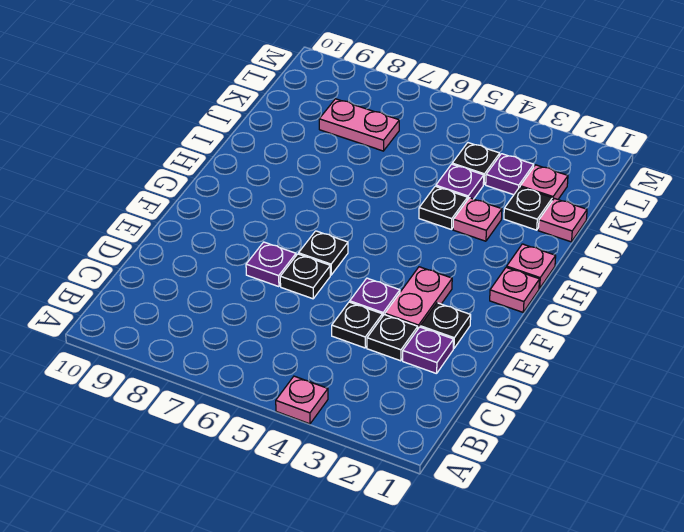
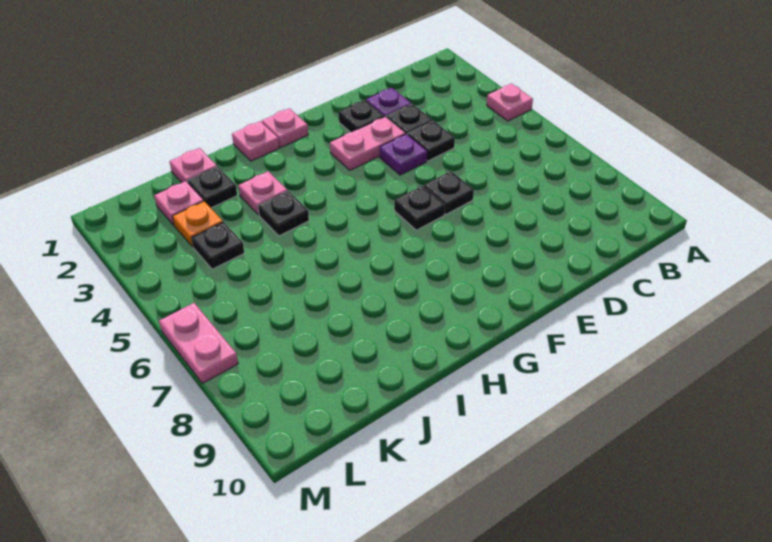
purple plate E7 level 1 -> none
purple plate J4 level 1 -> none
purple plate K3 level 1 -> orange plate K3 level 1
pink plate K7:K8 level 1 -> pink plate M6:M7 level 1

